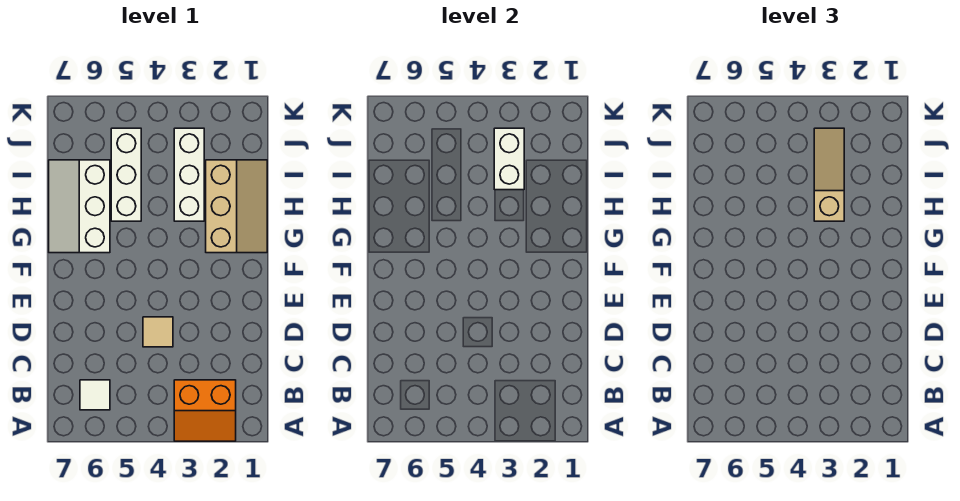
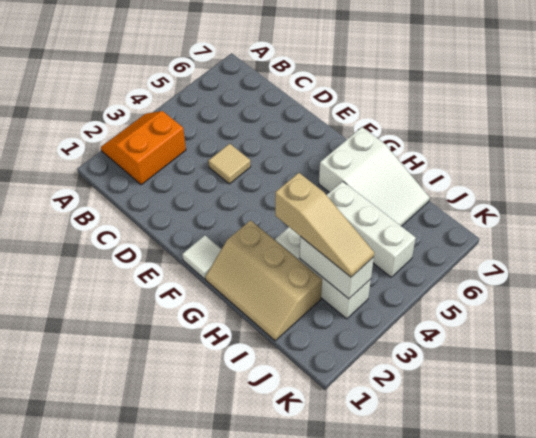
white tile B6 level 1 -> white tile F1 level 1
white slope G6:I7 level 1 top 6 -> white slope G6:I7 level 1 top G

